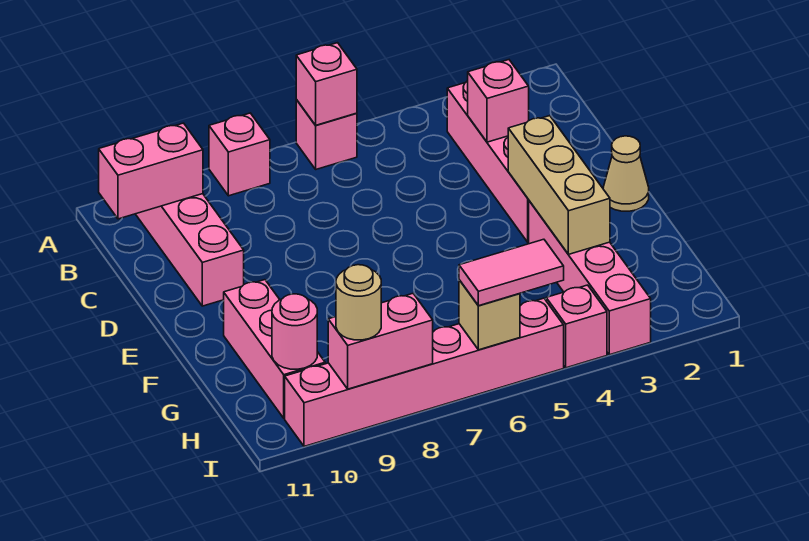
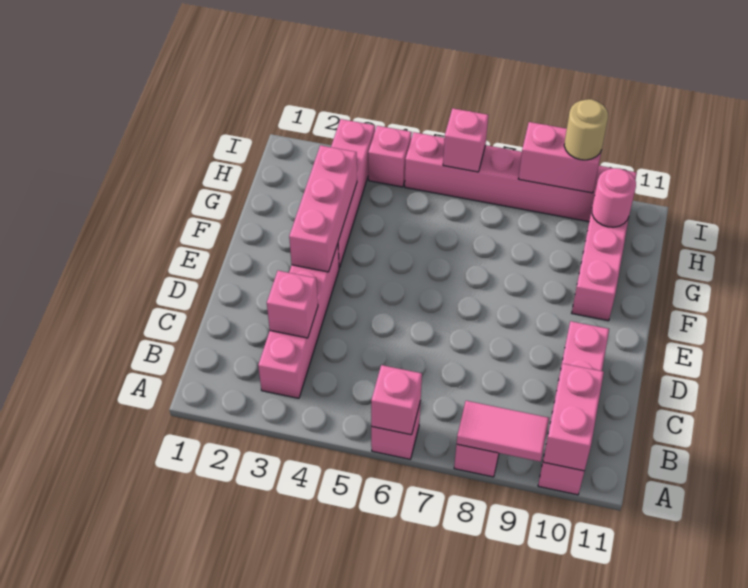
pink brick B10:B11 level 2 -> pink brick A10:B10 level 2
tan cone E1 level 1 -> none
tan brick E3:G3 level 2 -> pink brick E3:G3 level 2
pink tile I5:I6 level 3 -> pink tile A8:A9 level 2
tan brick I6 level 2 -> pink brick I6 level 2

